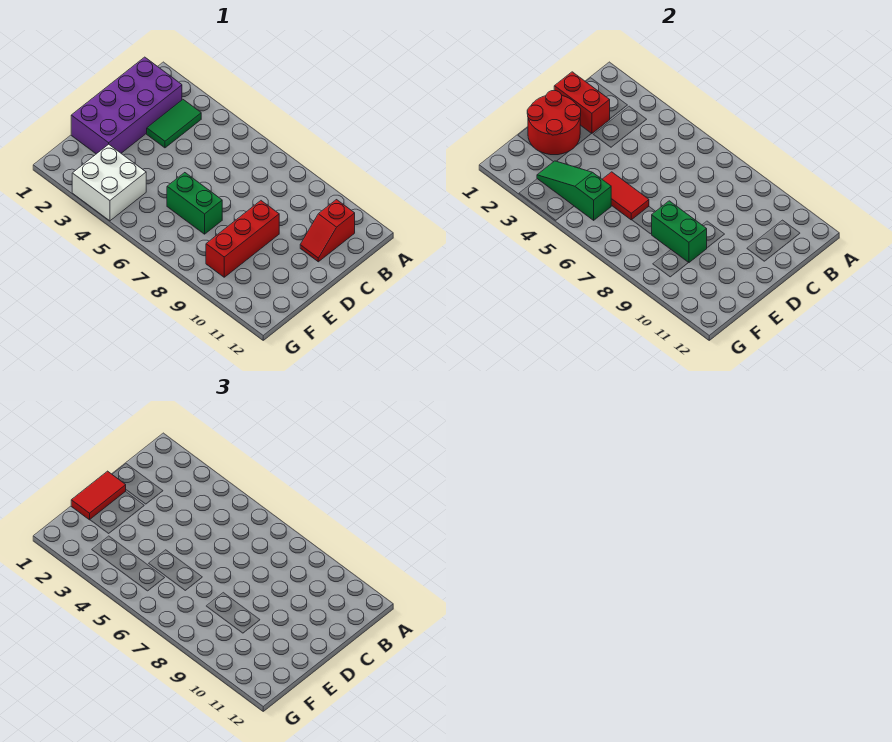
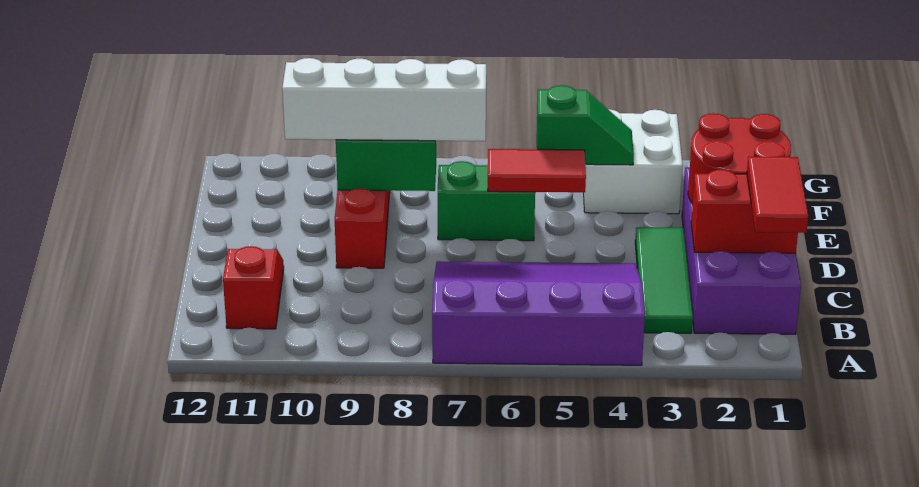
none -> purple slope A4:C7 level 1 top A
green tile B3:C3 level 1 -> green tile B3:D3 level 1
red tile D1:E1 level 3 -> red tile B1:C1 level 3
none -> white brick E7:E10 level 3
green slope F3:F5 level 2 top 5 -> green slope F4:F5 level 2 top 5

